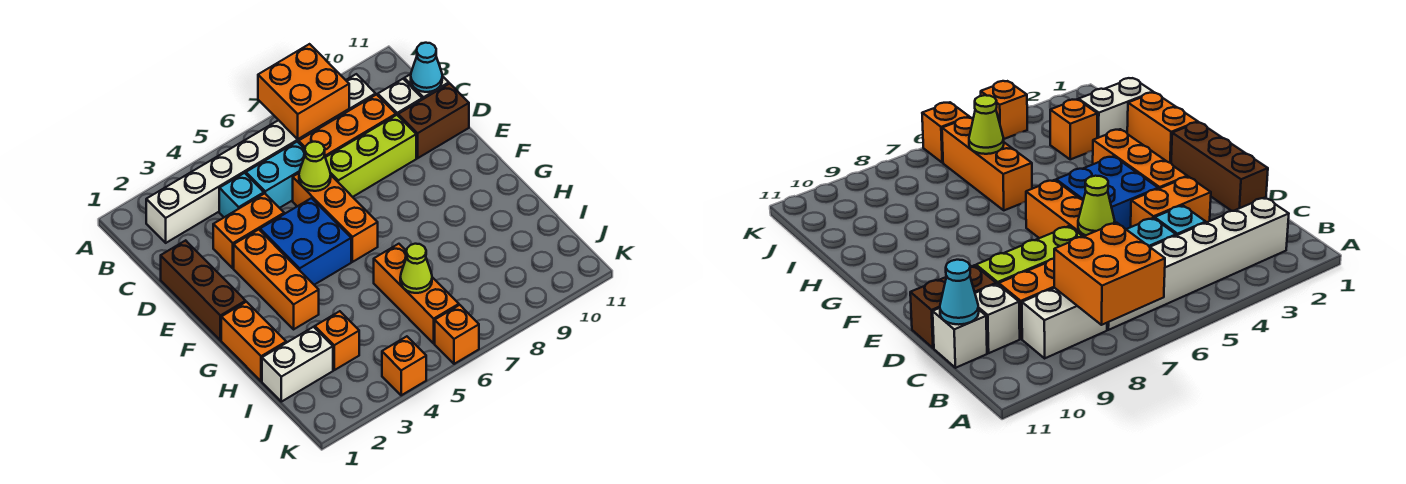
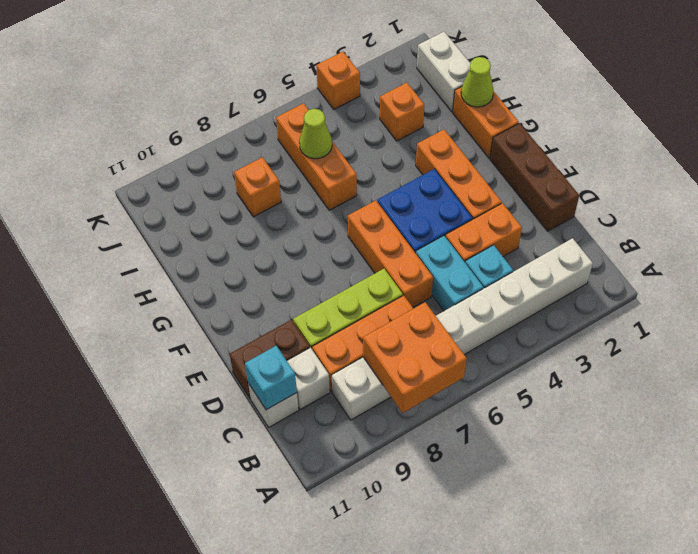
cyan brick C5:C6 level 1 -> cyan brick C5:D5 level 1
cyan cone C11 level 2 -> cyan brick C11 level 2
lime cone D6 level 2 -> lime cone H1 level 2
white brick I1:I2 level 1 -> white brick I1:J1 level 1
orange brick K6 level 1 -> orange brick I8 level 1

